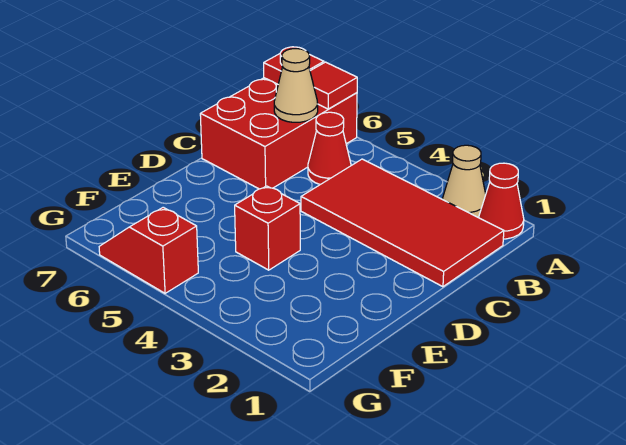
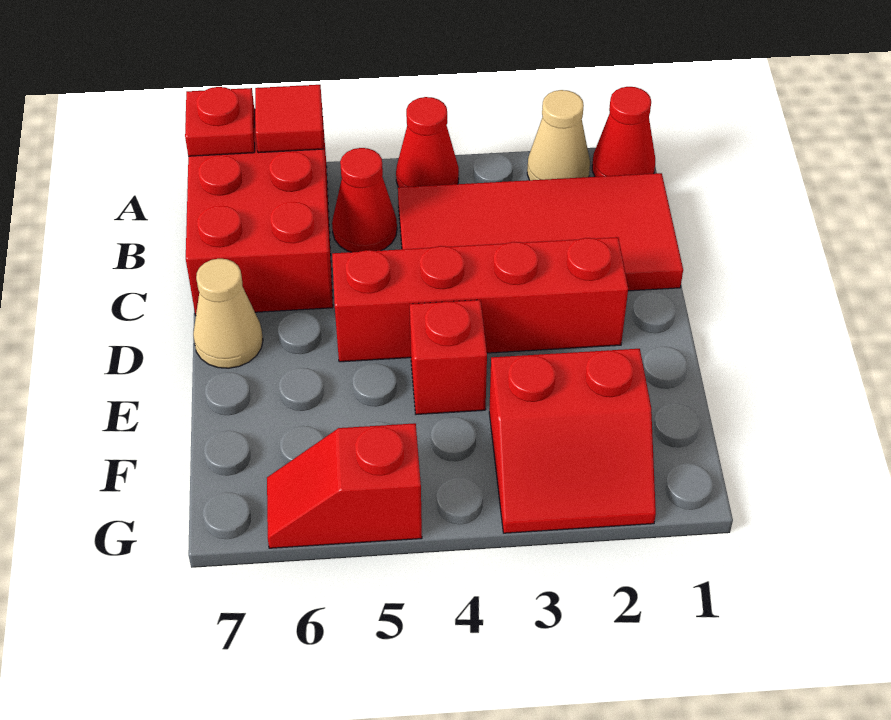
none -> red cone A4 level 1
tan cone B6 level 2 -> tan cone D7 level 1
none -> red brick D2:D5 level 1
none -> red slope F2:G3 level 1 top F

